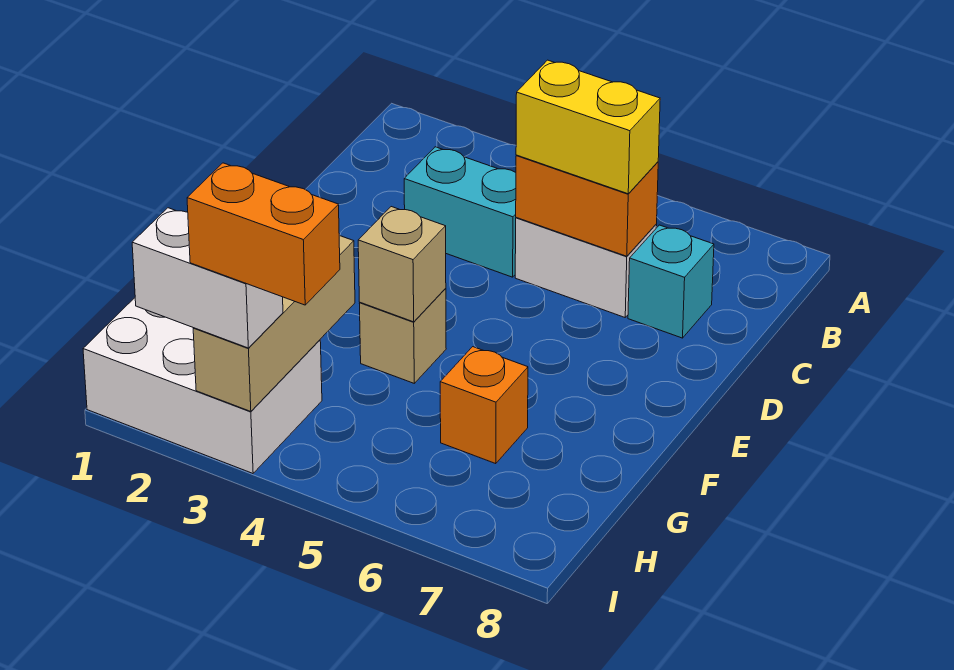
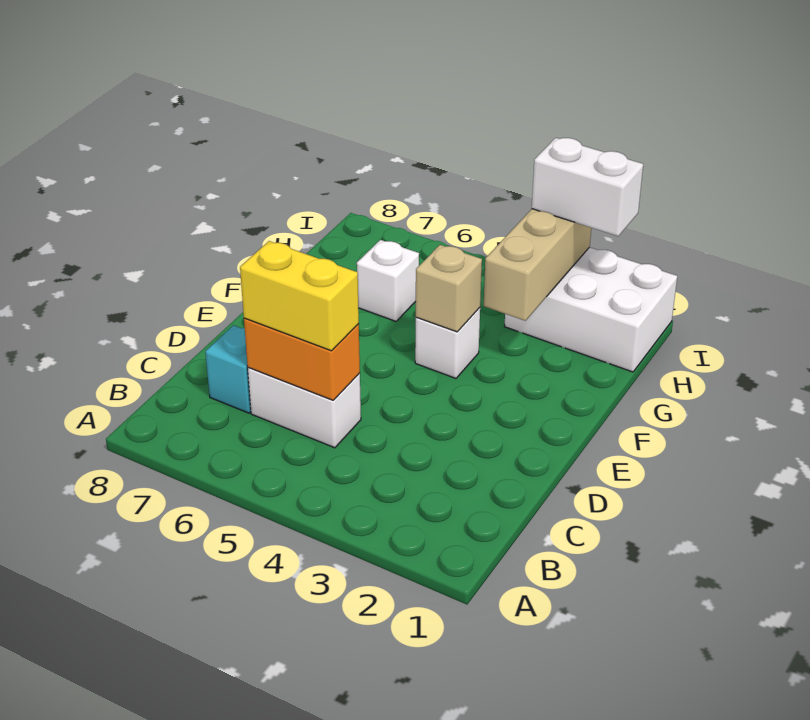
cyan brick C3:C4 level 1 -> none
tan brick F4 level 1 -> white brick F4 level 1
orange brick G6 level 1 -> white brick G6 level 1
orange brick I3:I4 level 4 -> none

